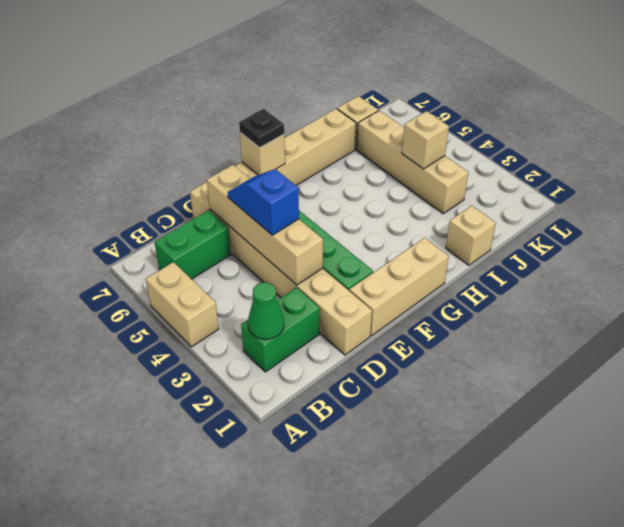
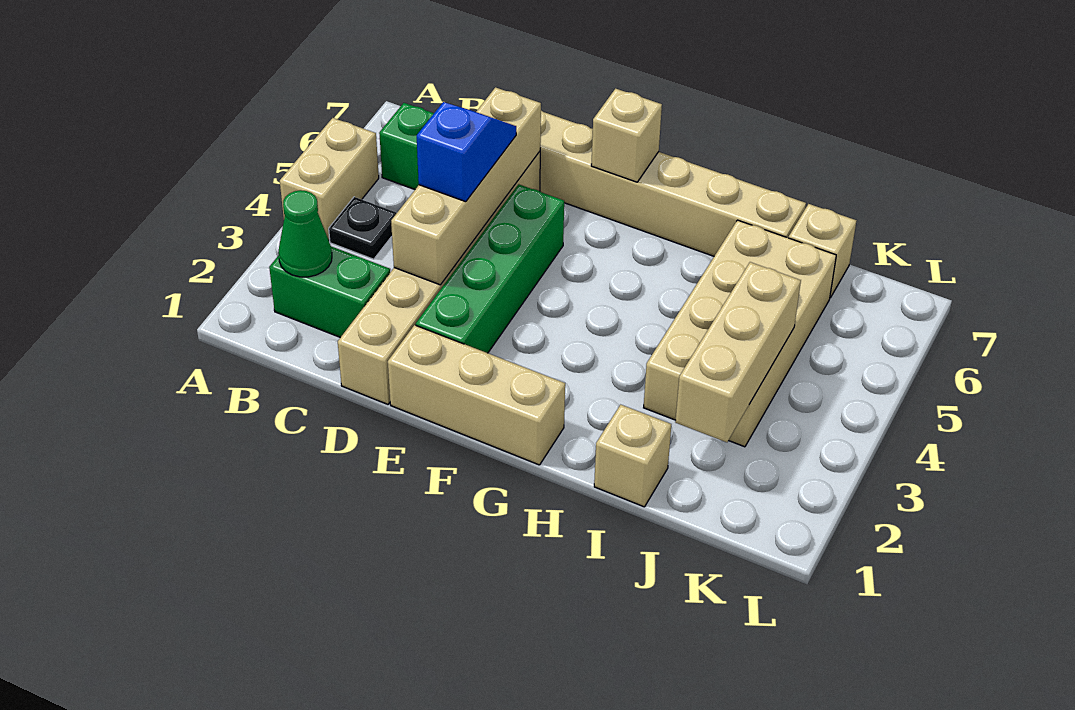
black plate F7 level 3 -> black plate B4 level 1
tan brick J3:J6 level 1 -> tan brick I3:J6 level 1
tan brick J4 level 2 -> tan brick J2:J4 level 2

